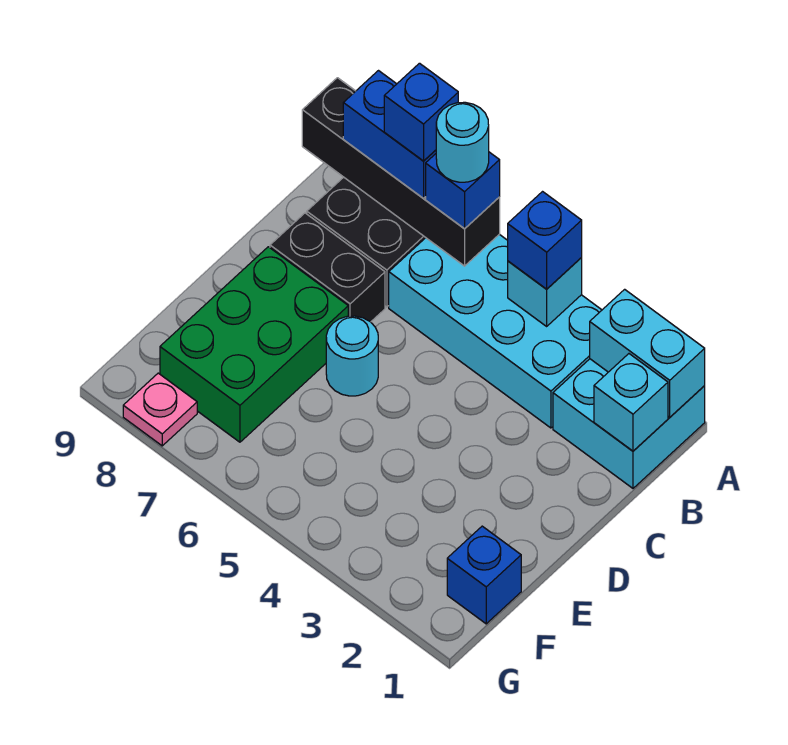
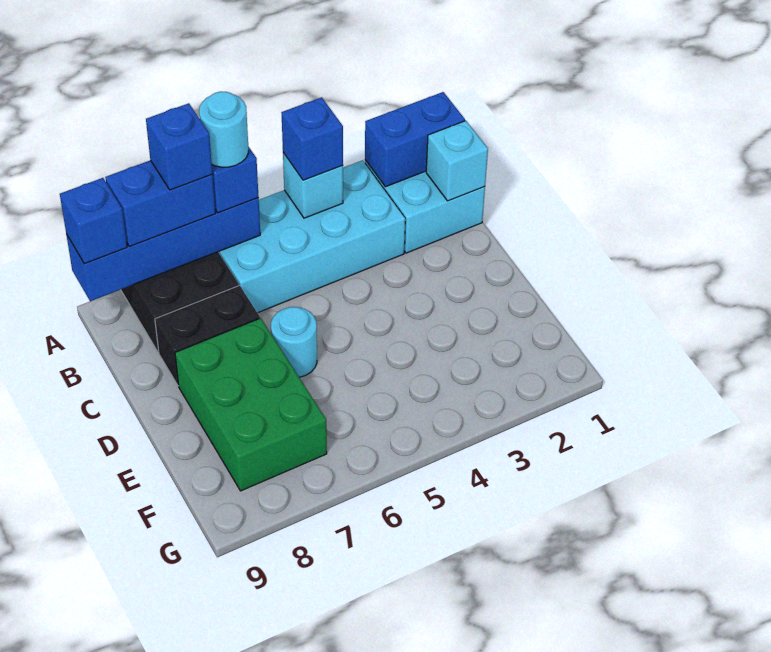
cyan brick A1:A2 level 2 -> blue brick A1:A2 level 2
black brick A6:A9 level 2 -> blue brick A6:A9 level 2
blue brick F1 level 1 -> blue brick A9 level 3
pink plate G8 level 1 -> none

